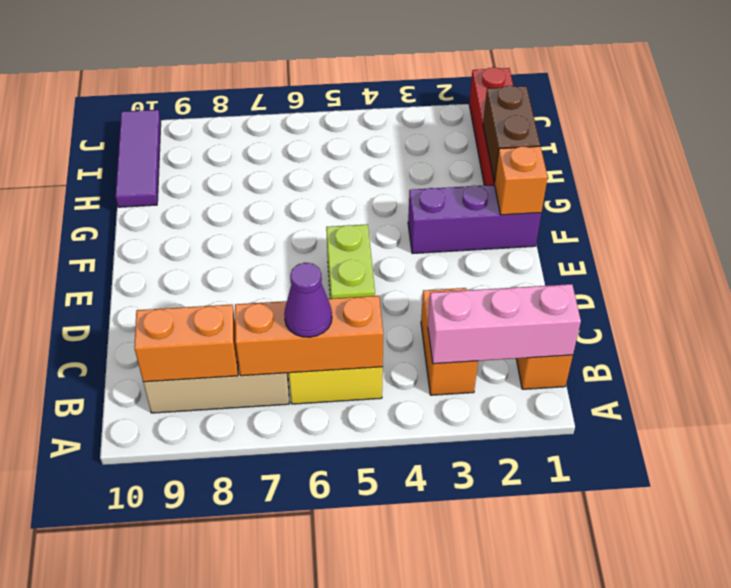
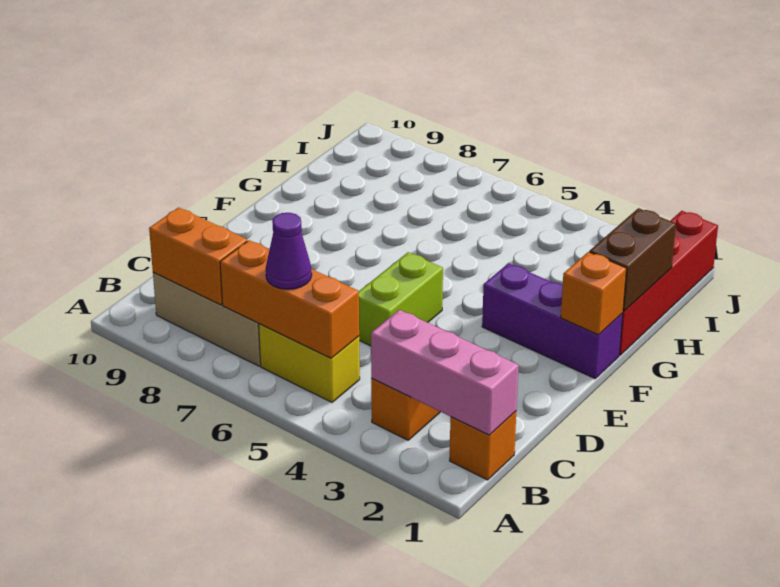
purple tile H10:J10 level 1 -> none

